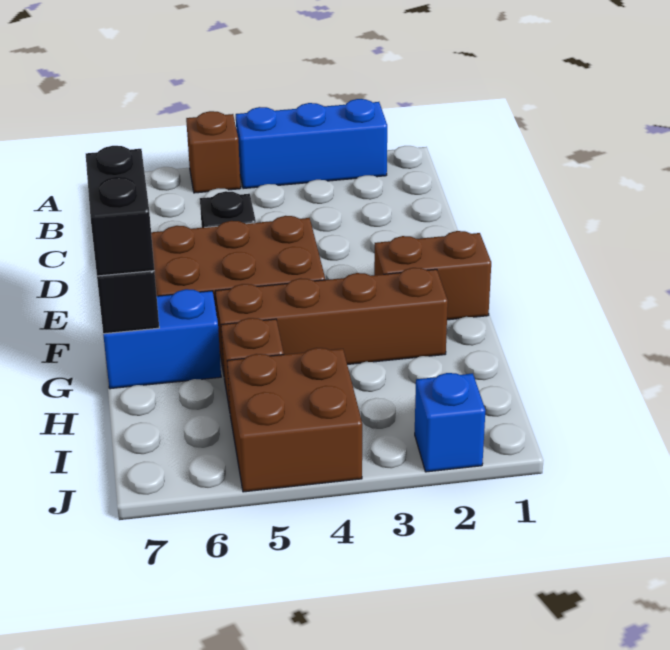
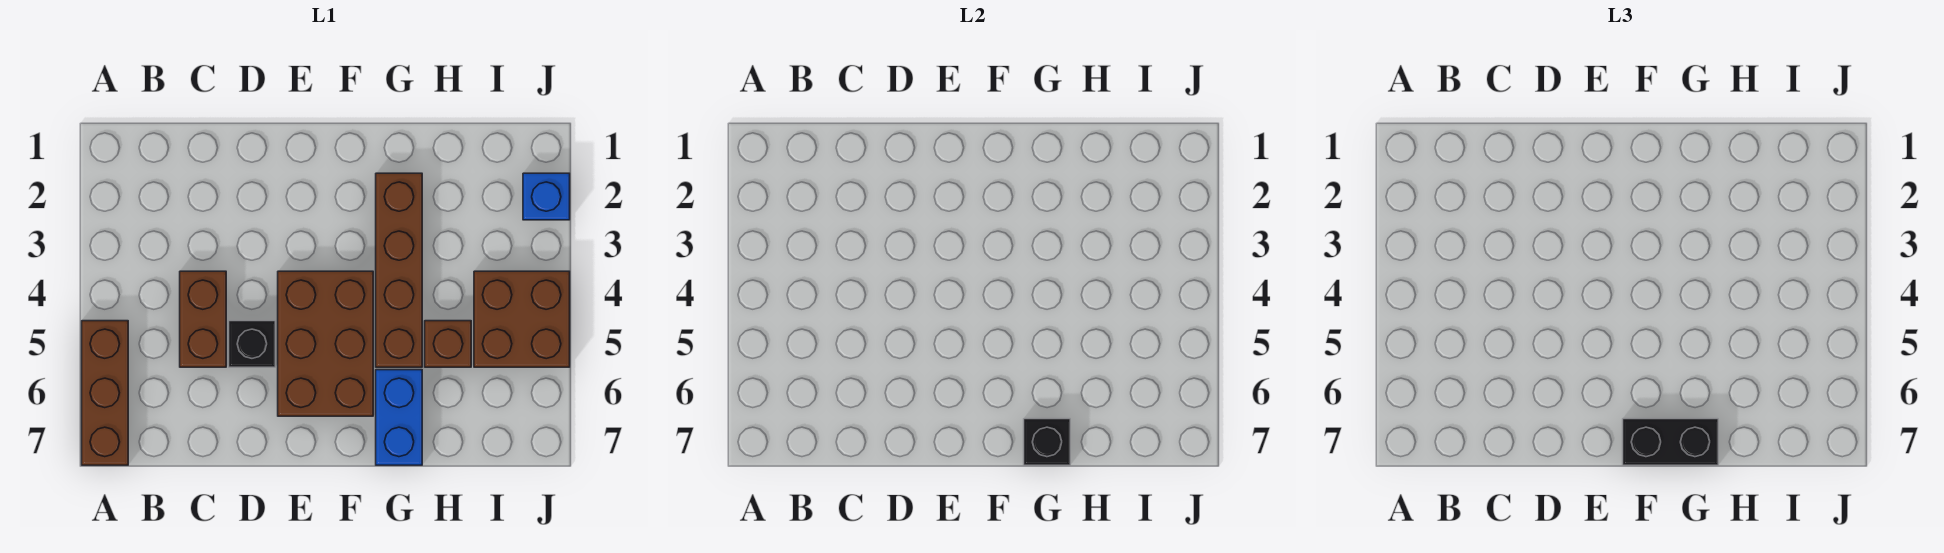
blue brick A2:A4 level 1 -> none
brown brick A5 level 1 -> brown brick A5:A7 level 1
brown brick F1:F2 level 1 -> brown brick C4:C5 level 1

